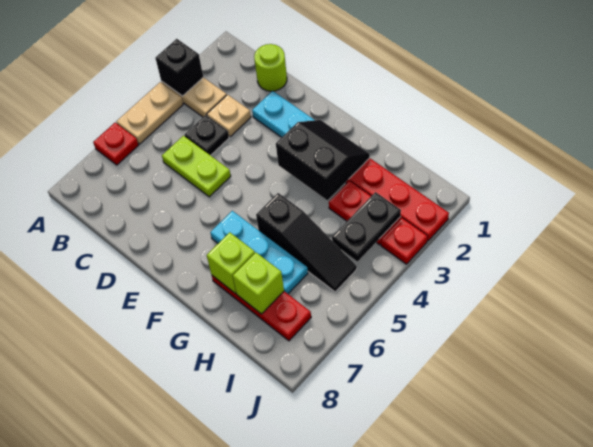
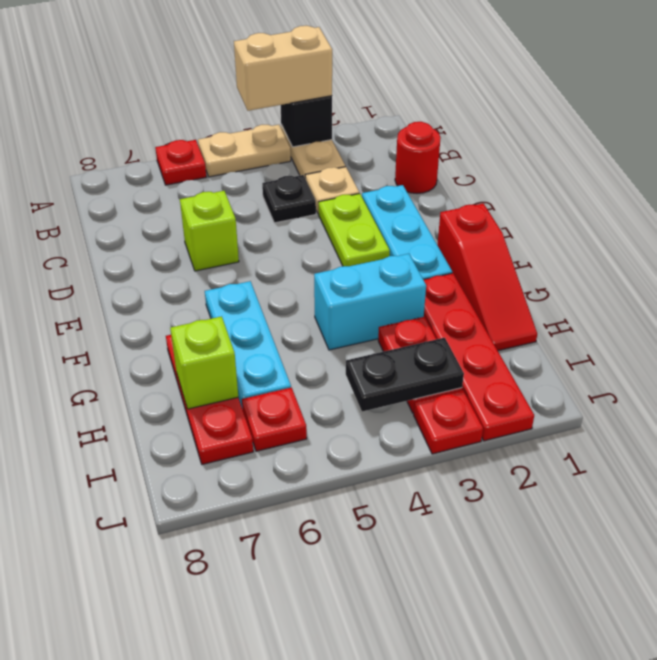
none -> tan brick A3:A4 level 3
lime round brick C1 level 1 -> red round brick C1 level 1
lime plate C5:D5 level 1 -> lime plate D3:E3 level 1
none -> red slope F1:H1 level 1 top F
black slope F2:G3 level 2 top 3 -> none
none -> cyan brick G3:G4 level 1
black slope G5:I5 level 1 top G -> none
lime brick G7 level 2 -> lime brick D6 level 1
none -> red plate I6 level 1

